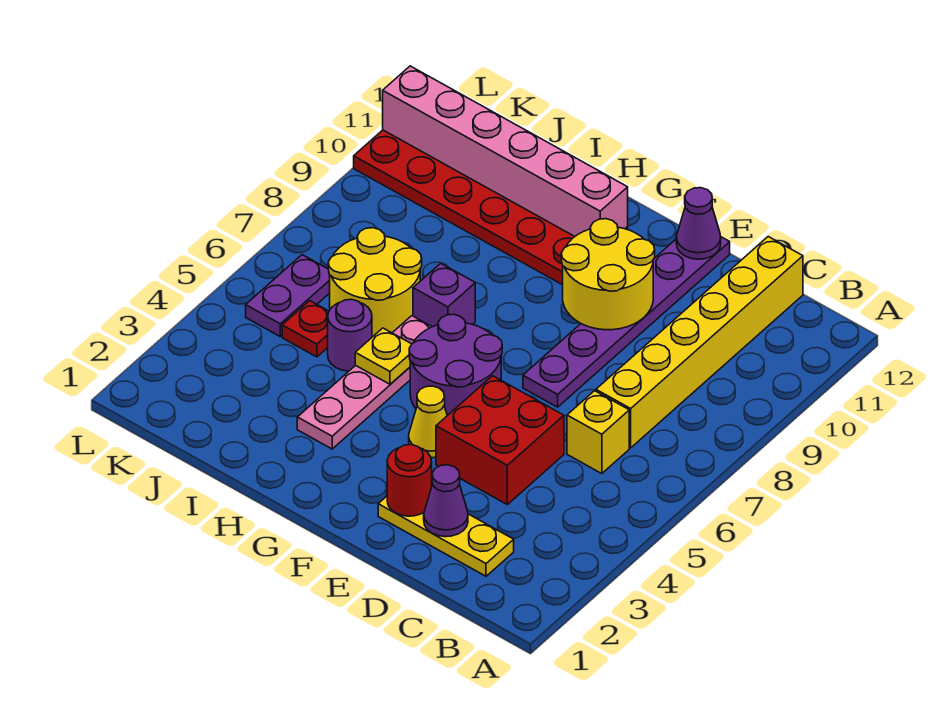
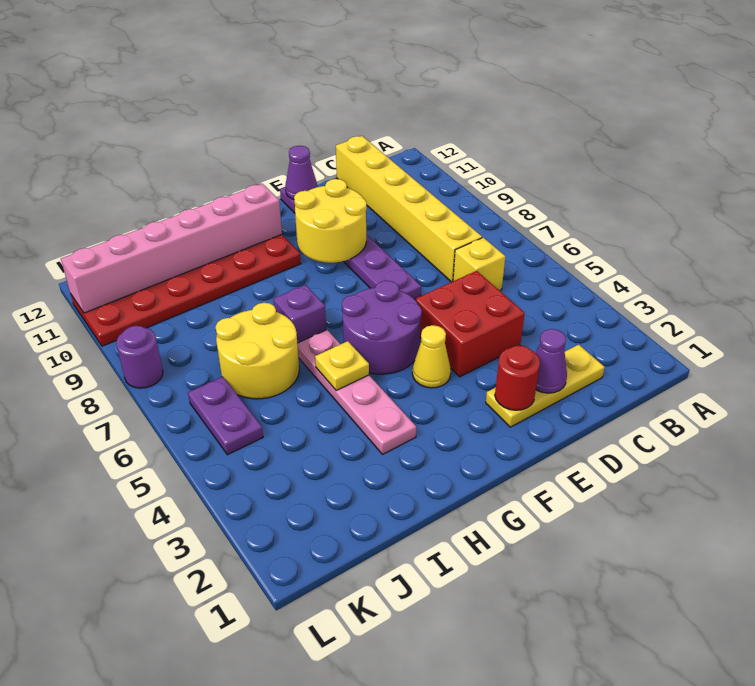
purple round brick I5 level 1 -> purple round brick L8 level 1
red plate J5 level 1 -> none

